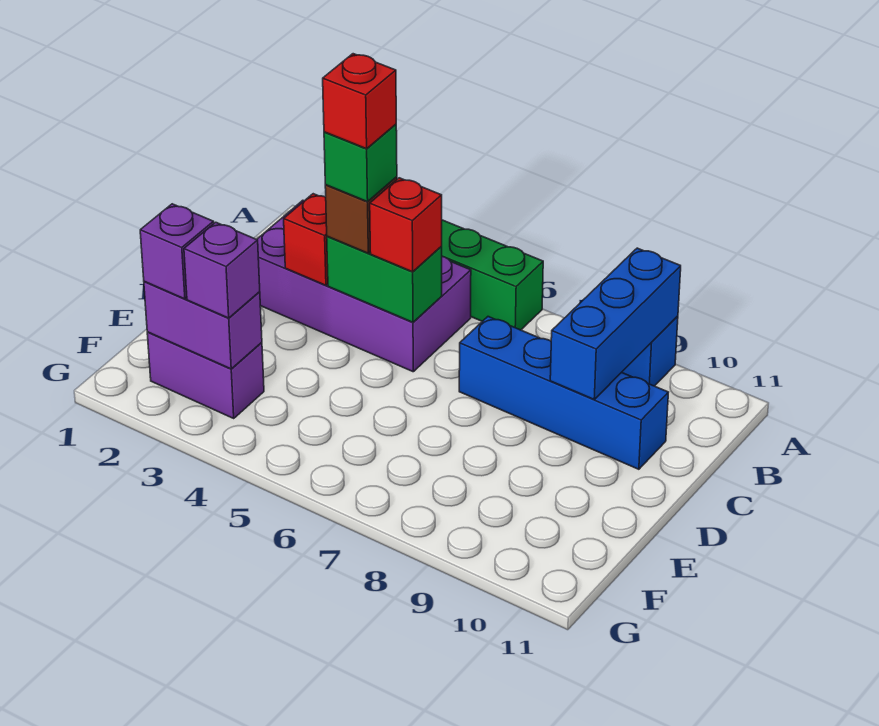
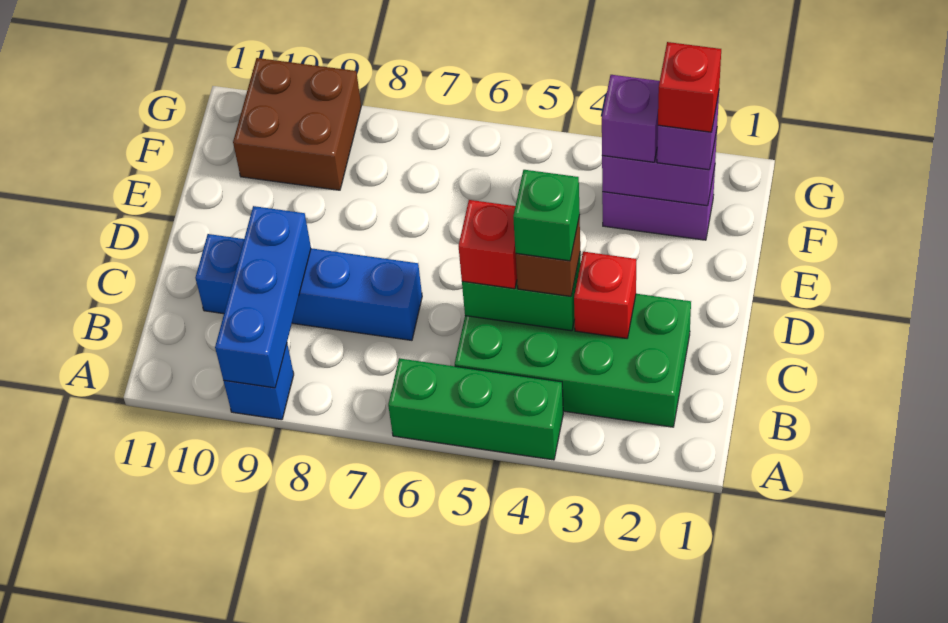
purple brick B2:C5 level 1 -> green brick B2:C5 level 1
red brick C4 level 5 -> red brick F2 level 4
none -> brown brick F9:G10 level 1

